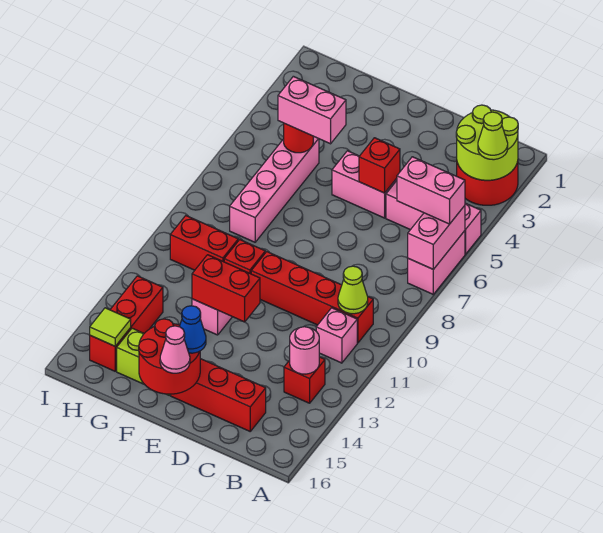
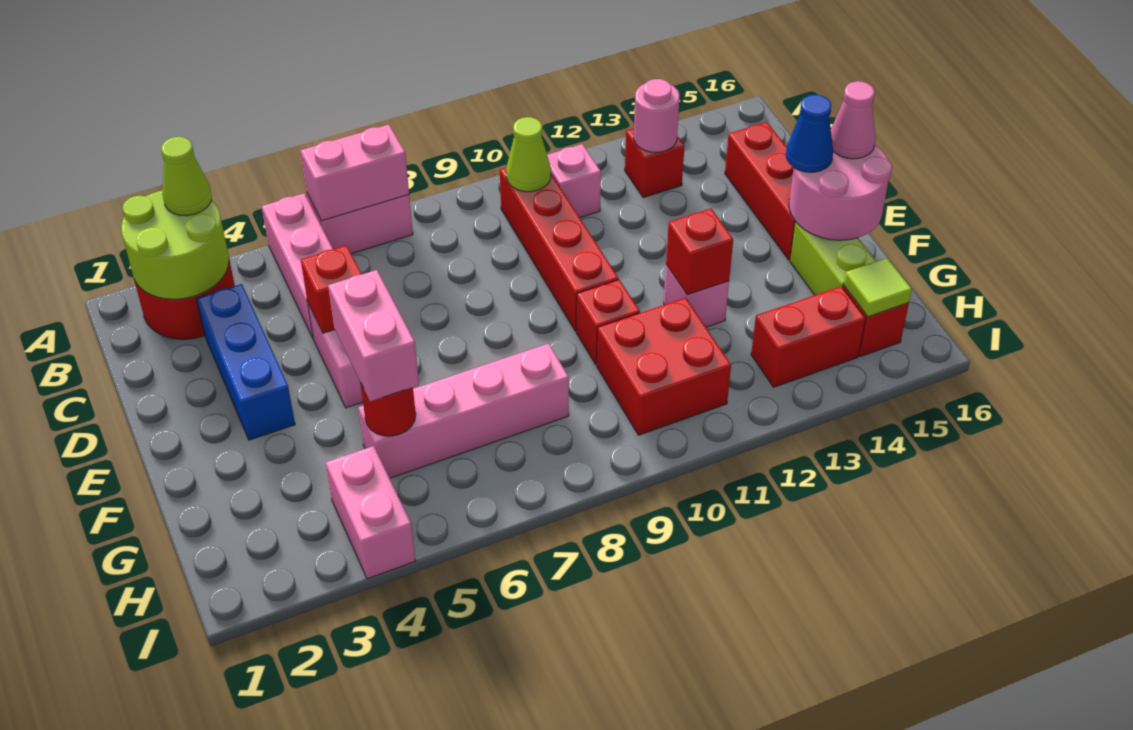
pink brick A6:B6 level 3 -> pink brick H4:I4 level 1
none -> blue brick C3:E3 level 1
red brick E12:F12 level 2 -> red brick F12 level 2
red round brick E15:F16 level 2 -> pink round brick E15:F16 level 2
red brick G10:H10 level 1 -> red brick G10:H11 level 1

